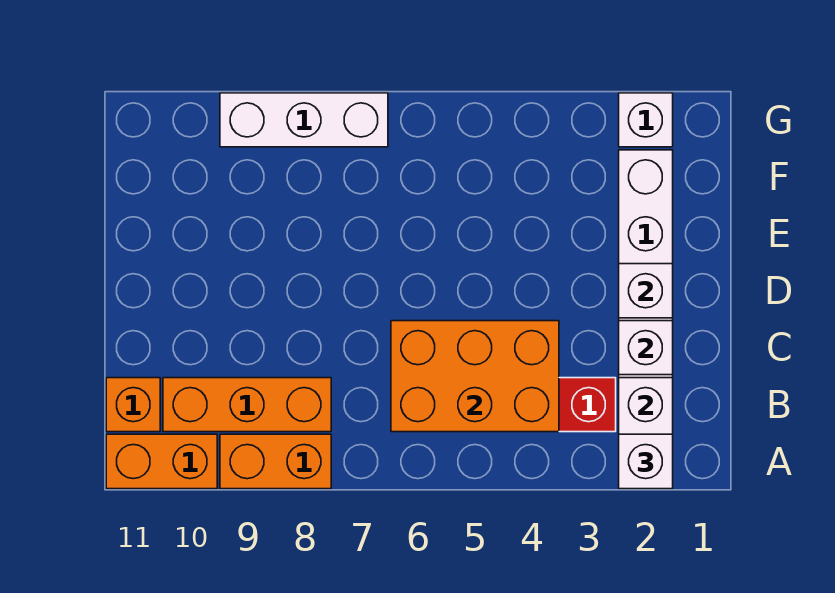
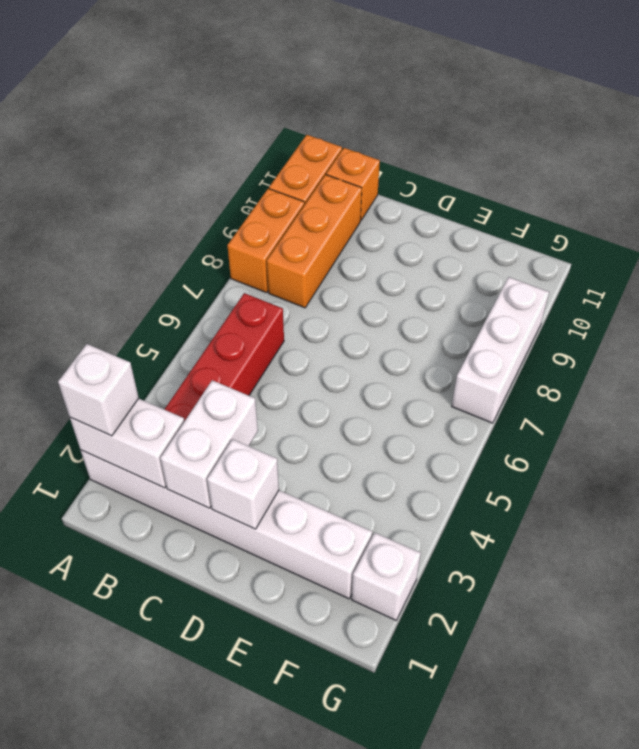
orange brick B4:C6 level 2 -> none
white brick C2 level 2 -> white brick C2:C3 level 2

